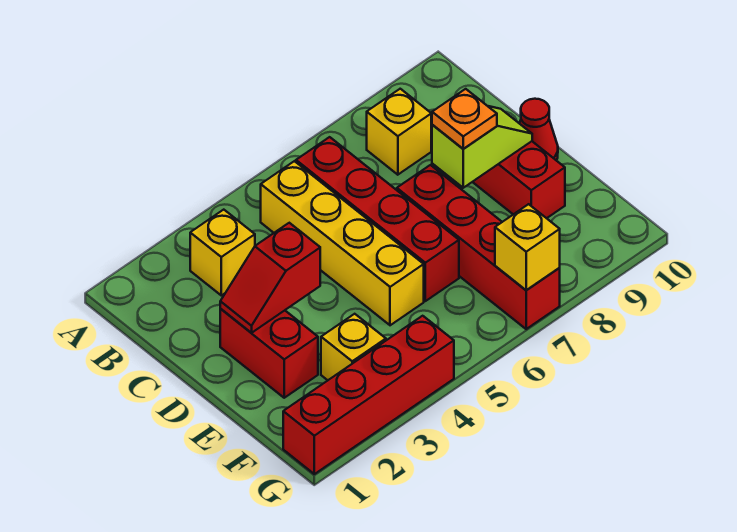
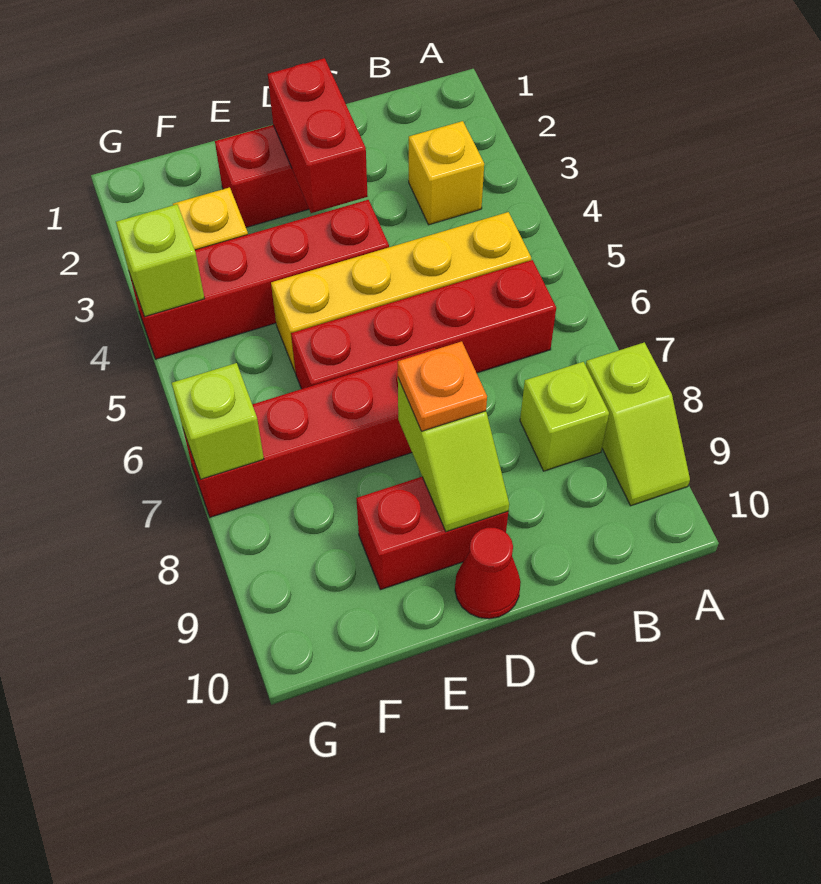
none -> lime slope A8:A9 level 1 top 8
yellow brick B8 level 1 -> lime brick B8 level 1
red slope D2:D3 level 2 top 3 -> red brick D2:D3 level 2
red brick G1:G4 level 1 -> red brick D4:G4 level 1
none -> lime brick G4 level 2
yellow brick G7 level 2 -> lime brick G7 level 2

